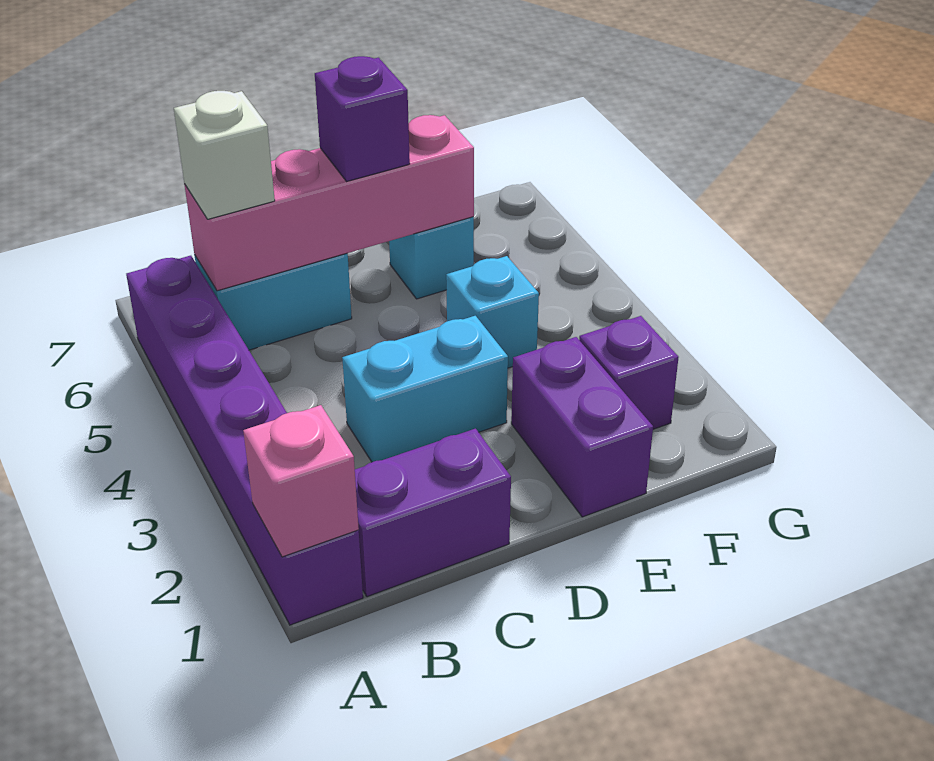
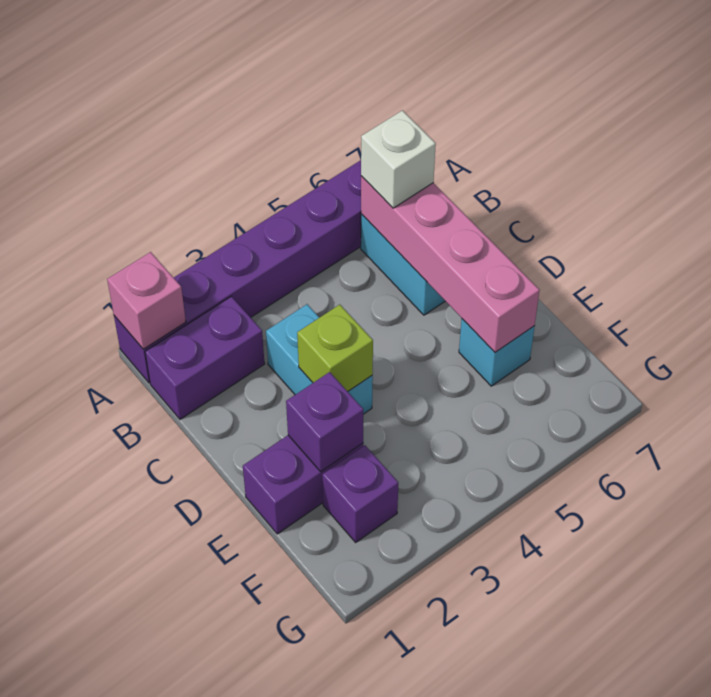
purple brick B1:C1 level 1 -> purple brick B1:B2 level 1
none -> lime brick D3 level 2
purple brick D6 level 3 -> purple brick E2 level 2
cyan brick E4 level 1 -> none

